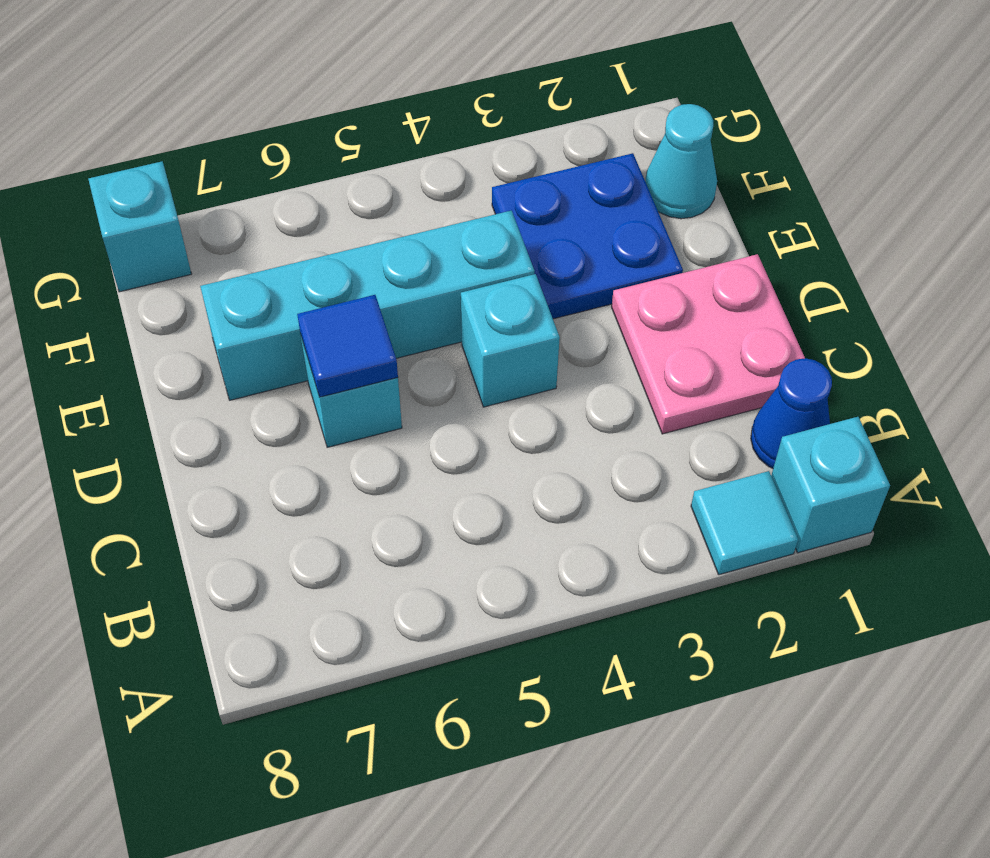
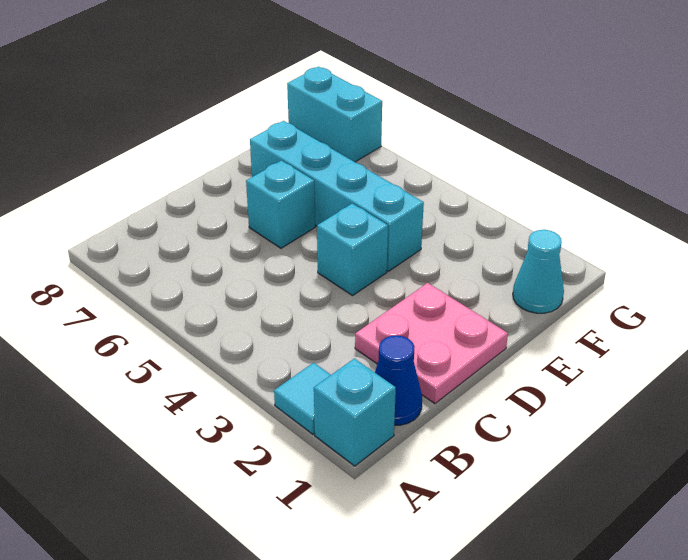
blue tile D6 level 2 -> none
blue plate E2:F3 level 1 -> none
cyan brick G8 level 1 -> cyan brick G7:G8 level 1

